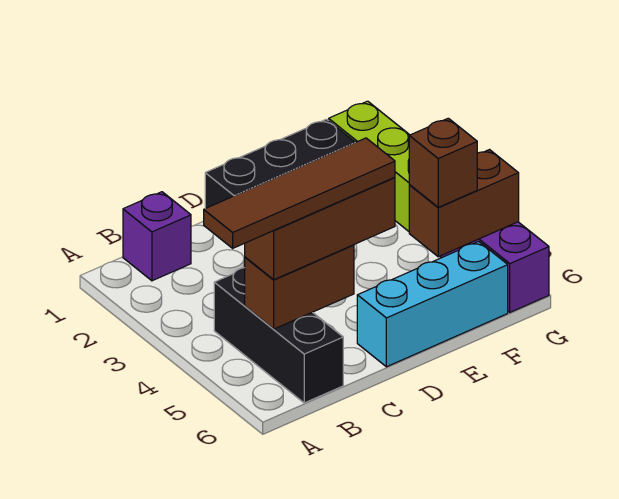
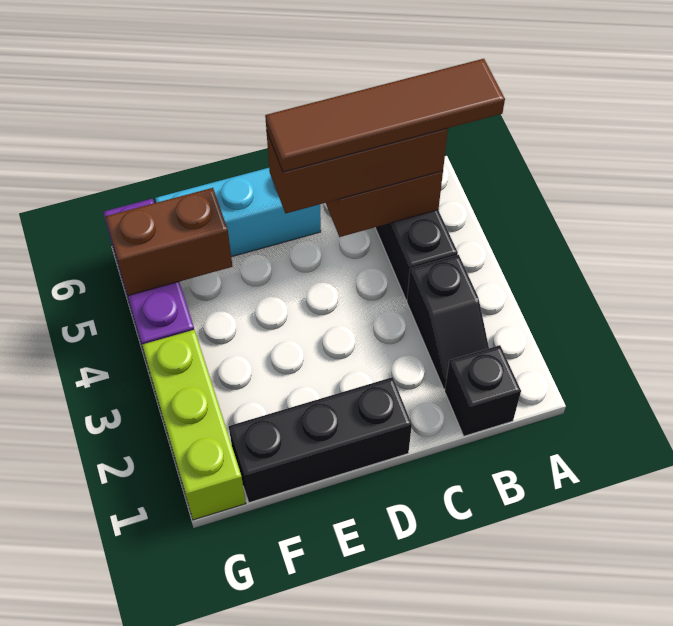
purple brick B1 level 1 -> black brick B1 level 1
none -> black slope B2:B3 level 1 top 3
brown brick F5 level 3 -> none

